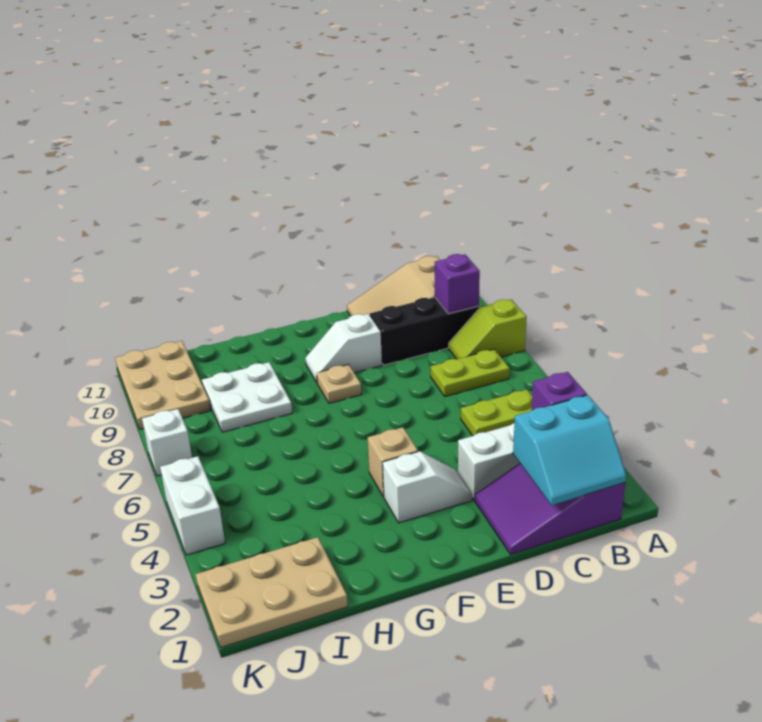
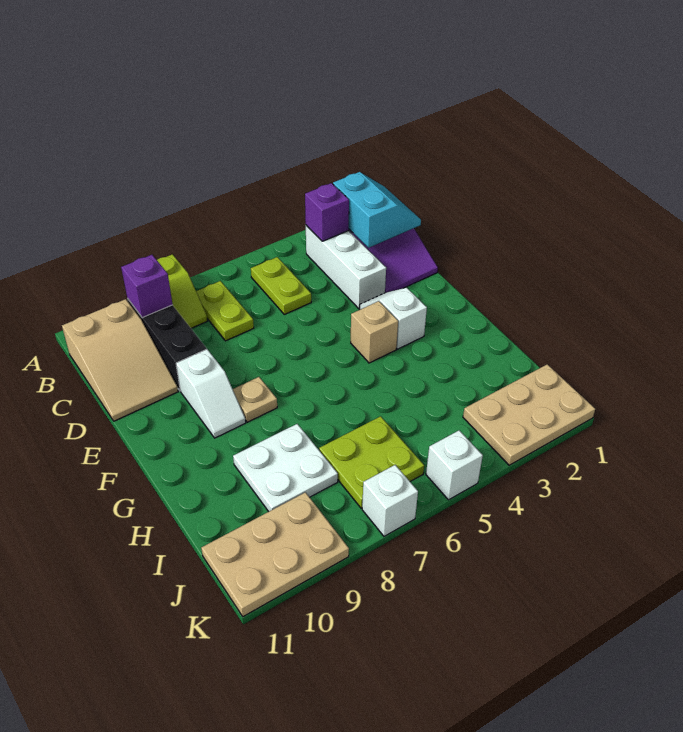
tan plate I1:K2 level 1 -> tan plate J1:K3 level 1
none -> lime plate I6:J7 level 1
white brick K4:K5 level 1 -> white brick K5 level 1

